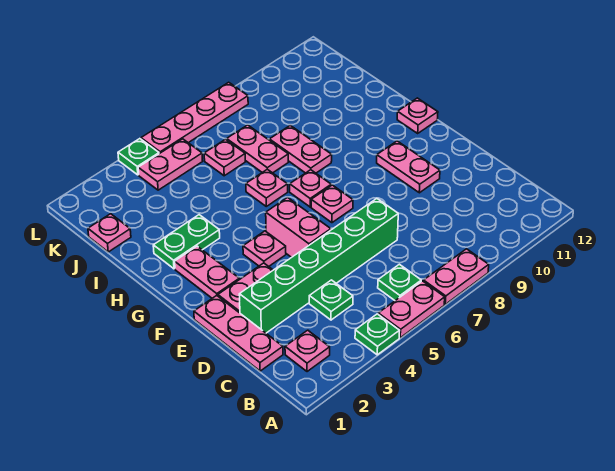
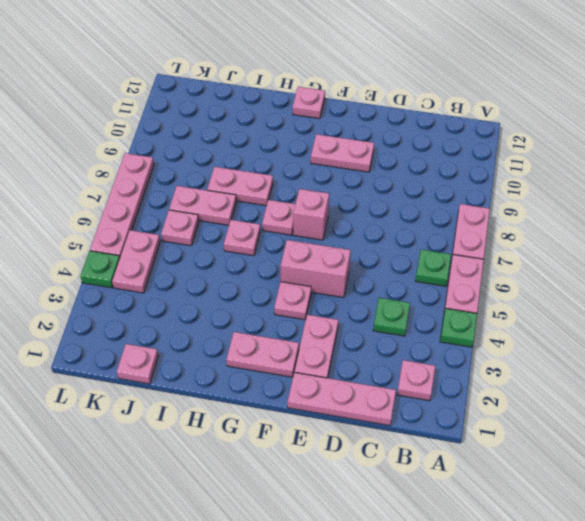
green brick D2:D7 level 1 -> none
pink plate F7 level 1 -> pink brick F7 level 1
green plate H2:H3 level 1 -> none

